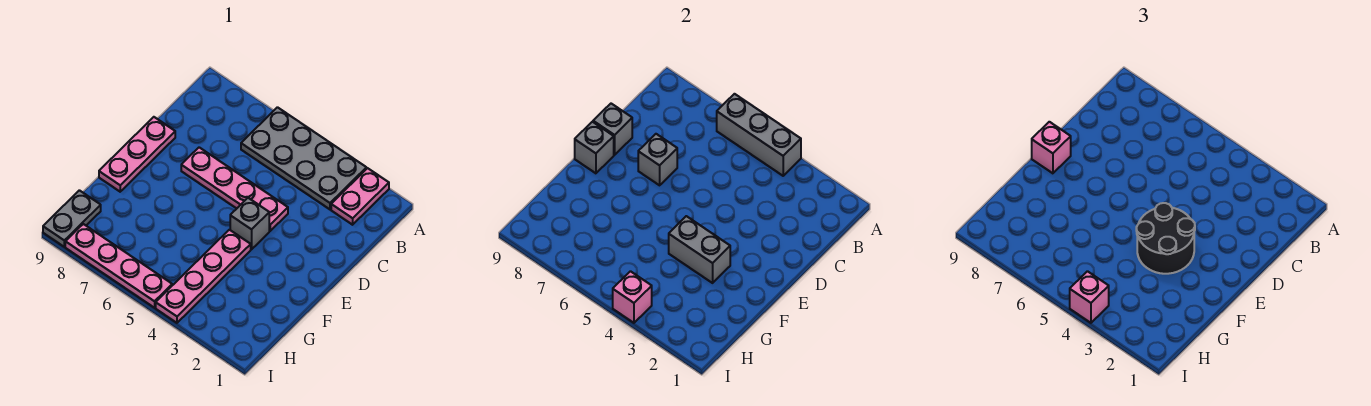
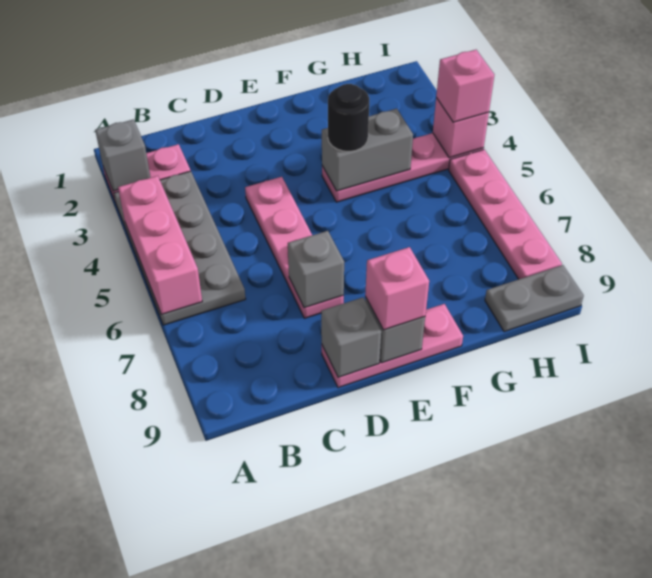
grey brick A4:A6 level 2 -> pink brick A4:A6 level 2
black round brick E3:F4 level 3 -> black round brick F4 level 3
grey brick E4 level 1 -> grey brick A2 level 2
grey brick F3:F4 level 2 -> grey brick F4:G4 level 2

